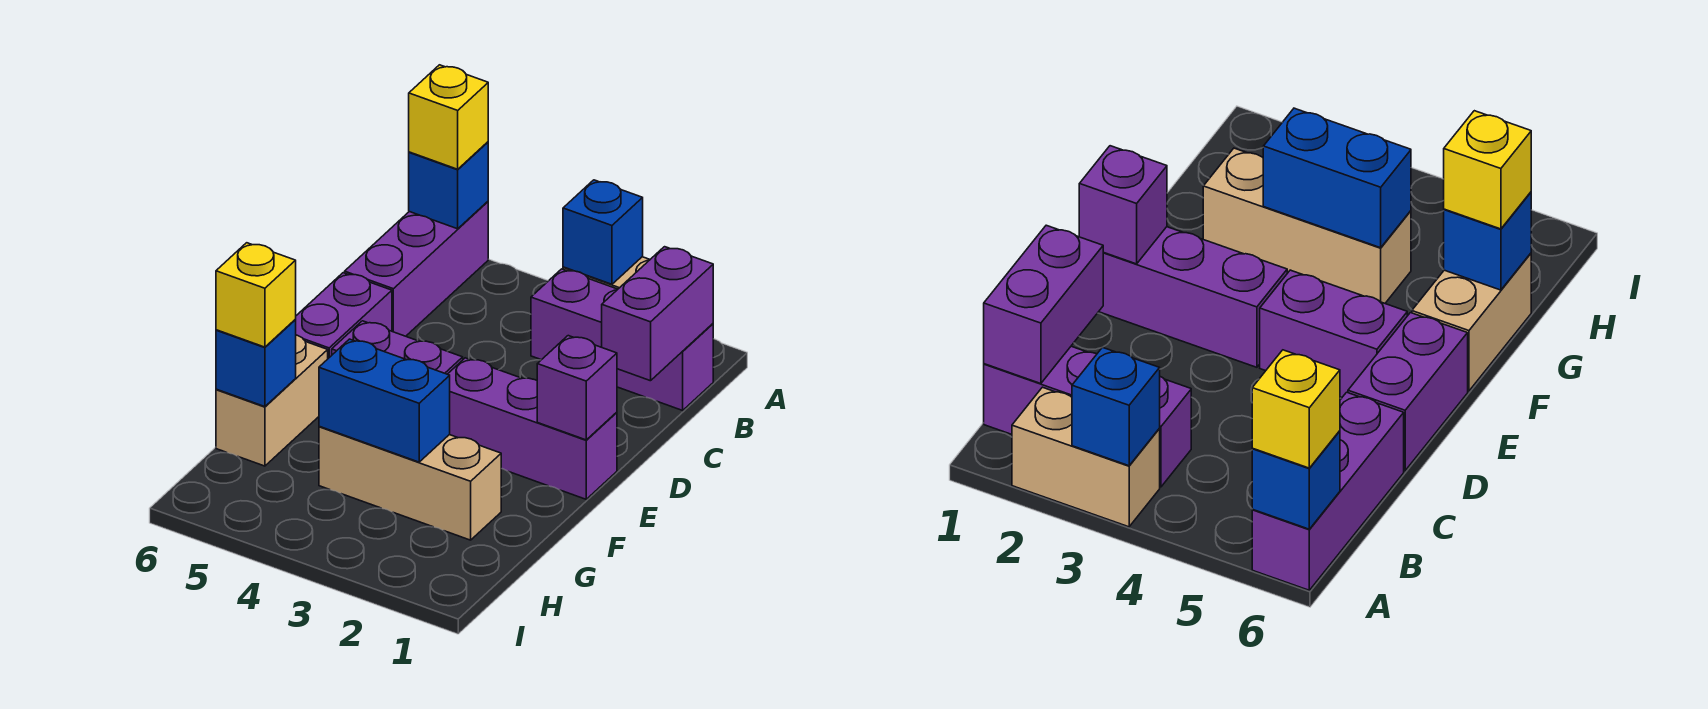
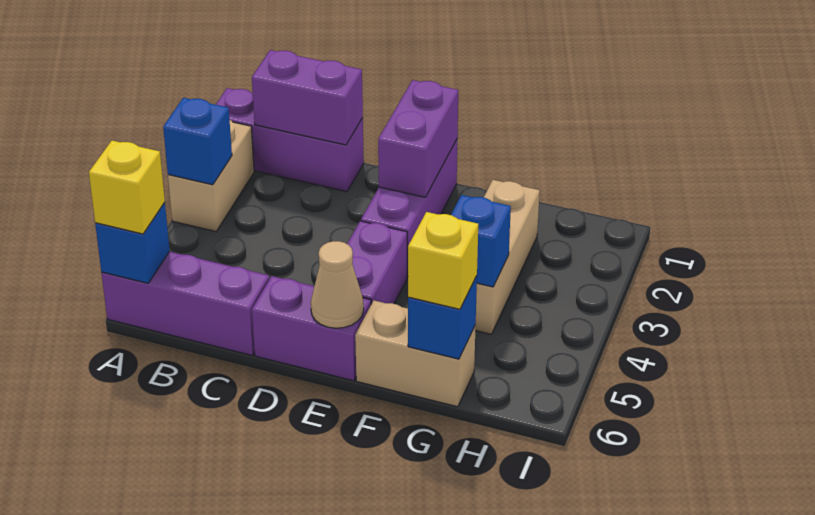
purple brick B1:B3 level 1 -> purple brick A1:C1 level 1
purple brick E1 level 2 -> purple brick E1:E2 level 2
none -> tan cone E6 level 2
blue brick G3:G4 level 2 -> blue brick G4 level 2

